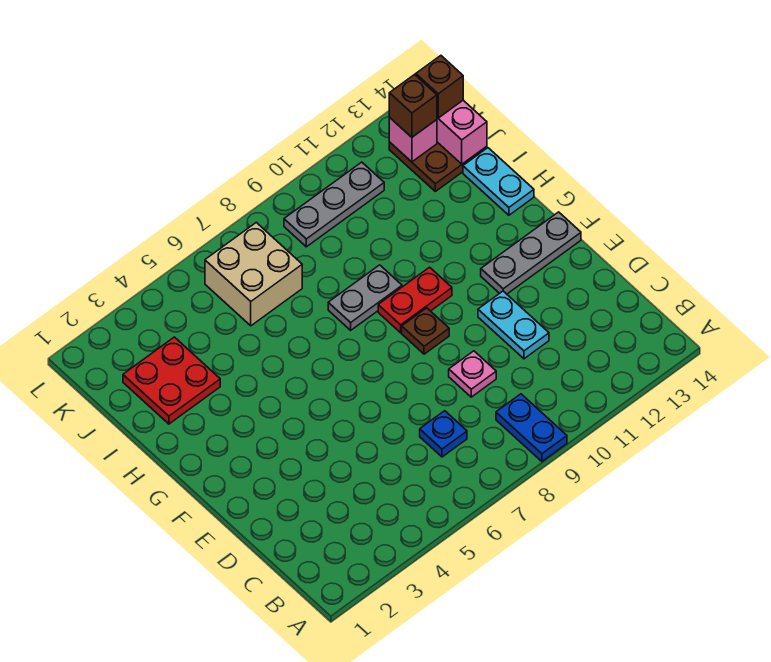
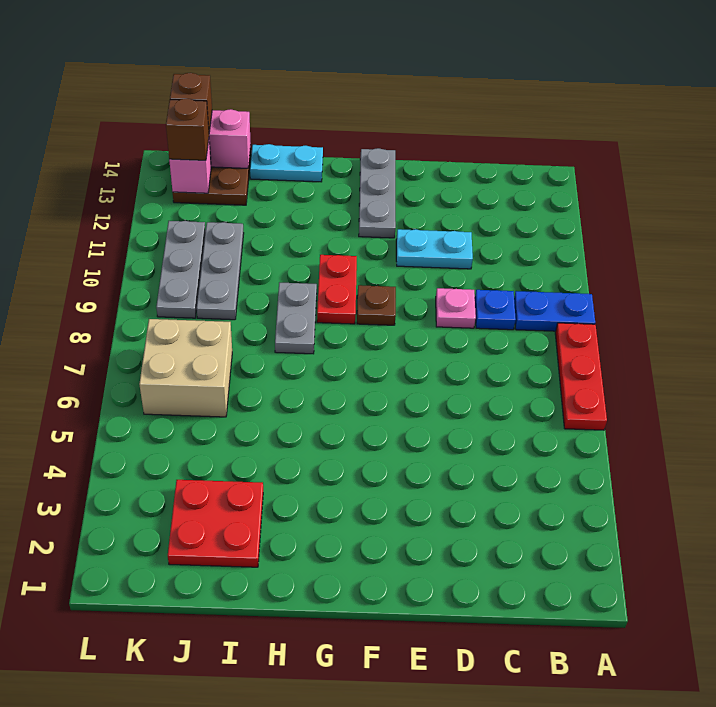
none -> red plate A6:A8 level 1
blue plate C7 level 1 -> blue plate C9 level 1
none -> grey plate J9:J11 level 1

